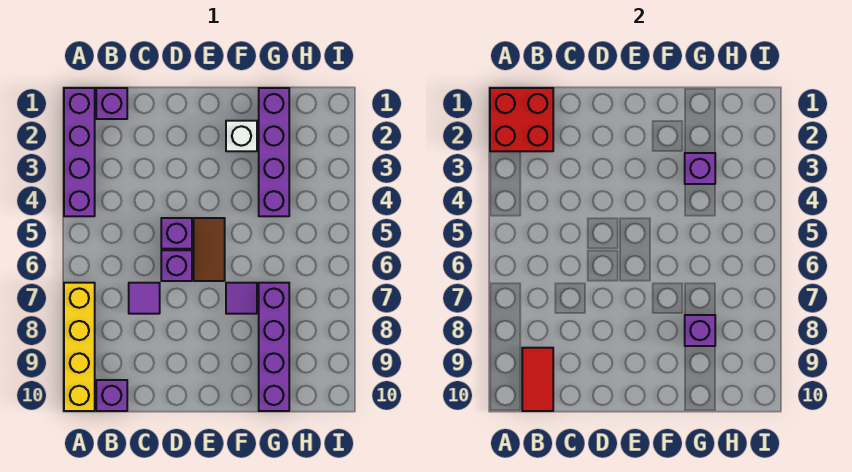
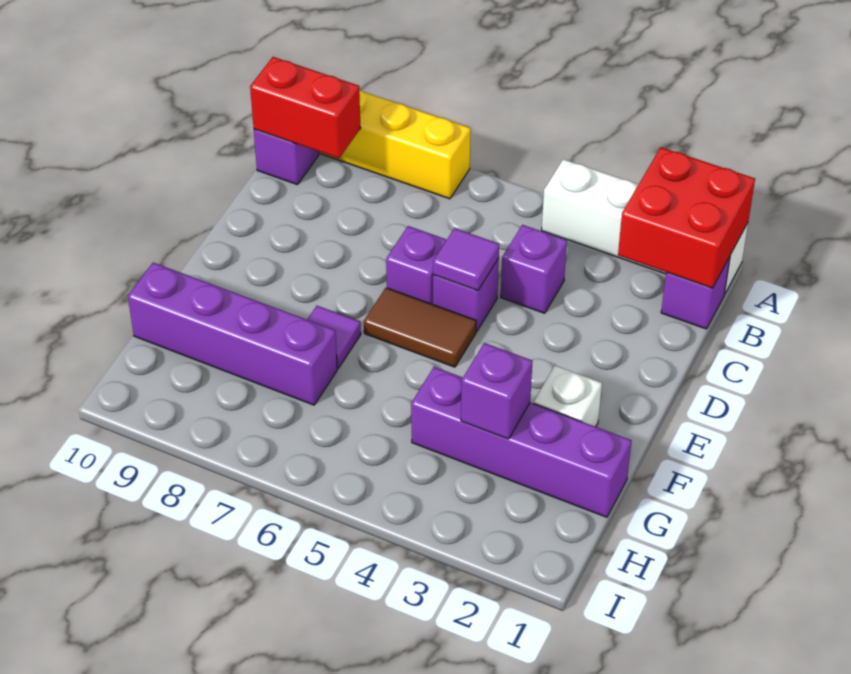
purple brick A1:A4 level 1 -> white brick A1:A4 level 1
red tile B9:B10 level 2 -> red brick B9:B10 level 2
purple tile C7 level 1 -> purple tile D5 level 2
purple brick G8 level 2 -> purple brick C4 level 1

